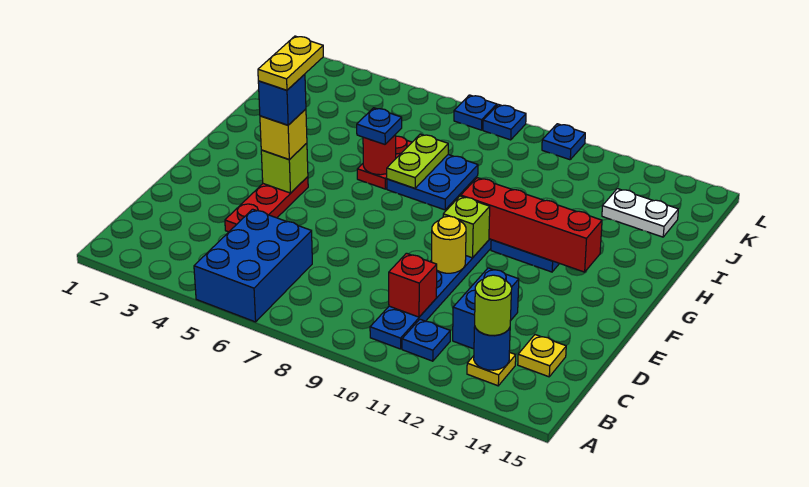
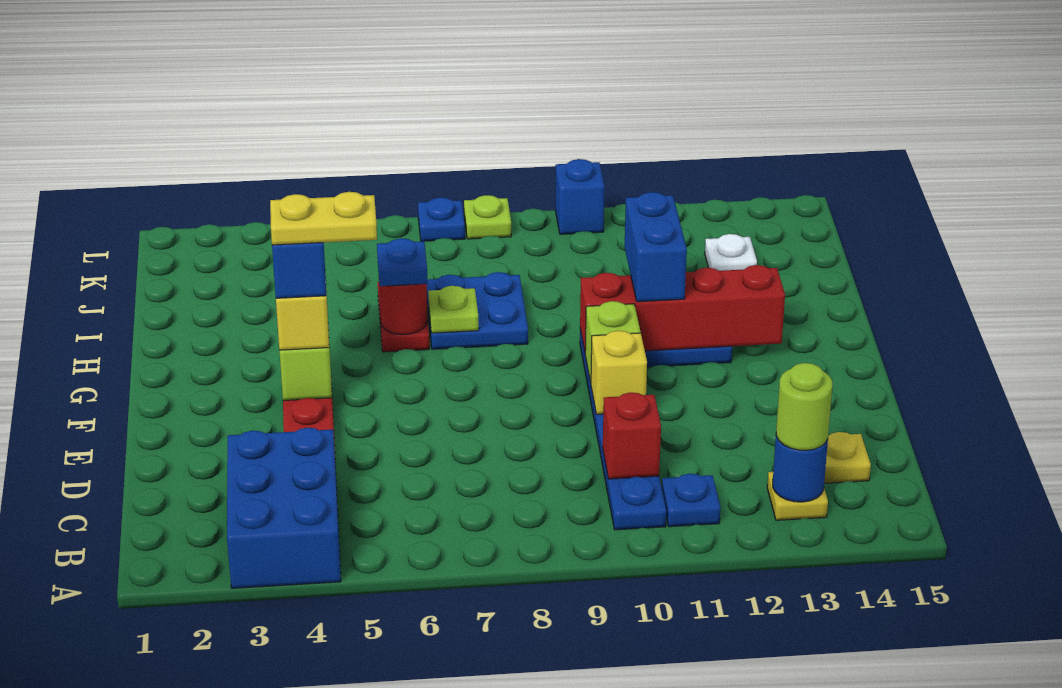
blue brick A5:C6 level 1 -> blue brick A3:C4 level 1
blue brick C12:D12 level 1 -> blue brick G11:H11 level 3
yellow round brick E10 level 2 -> yellow brick E10 level 2
yellow plate F4:G4 level 5 -> yellow plate F4:F5 level 5
lime plate H7:I7 level 2 -> lime plate H7 level 2
white plate J13:J14 level 1 -> white plate J13 level 1
blue plate L8 level 1 -> lime plate L8 level 1
blue plate L10 level 1 -> blue brick L10 level 1

